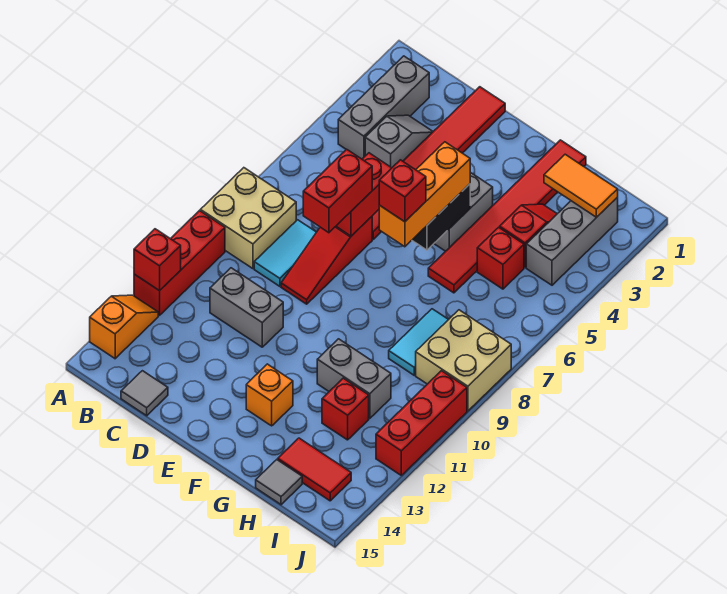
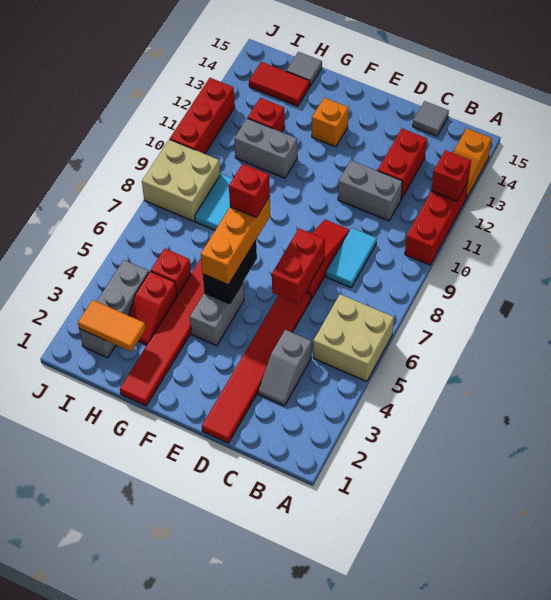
tan brick A8:B9 level 1 -> tan brick A5:B6 level 1
grey brick B2:B4 level 1 -> none
red brick D7:D8 level 3 -> red brick C12:C13 level 1

